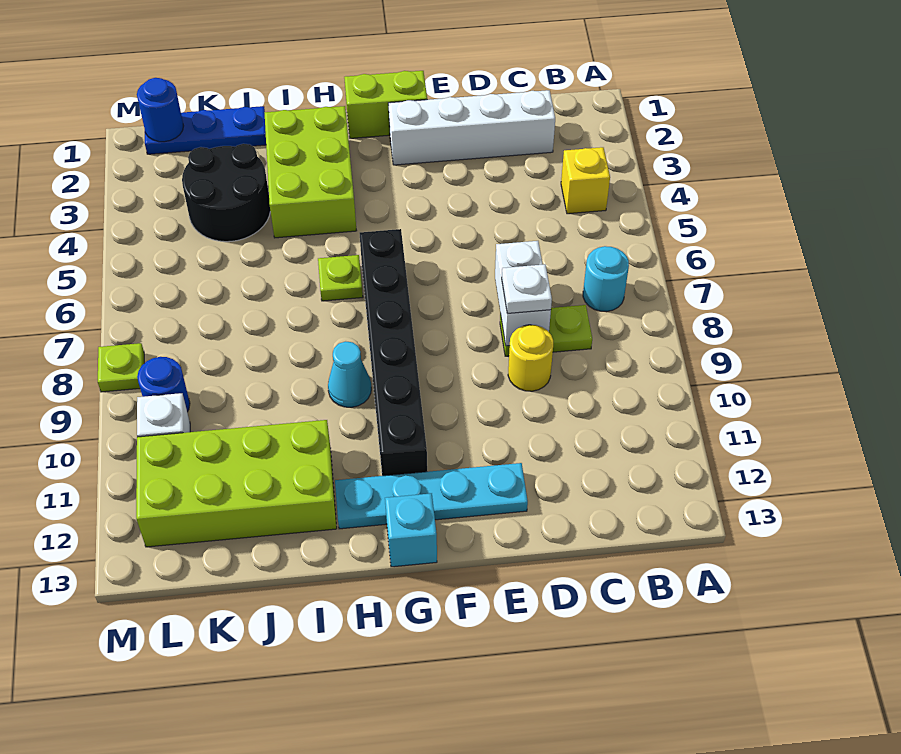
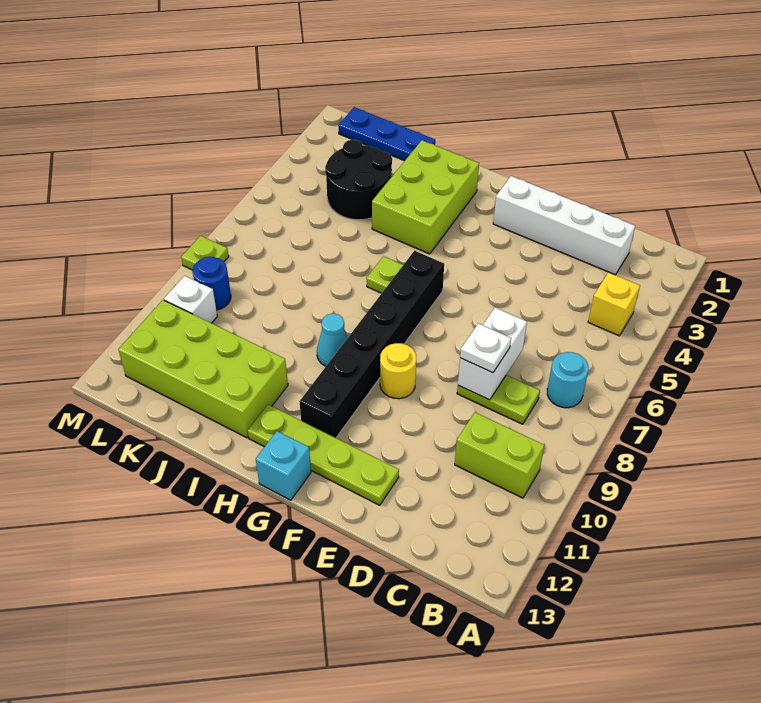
yellow round brick D9 level 1 -> yellow round brick F9 level 1
cyan plate E12:H12 level 1 -> lime plate E12:H12 level 1
lime brick F1:G1 level 1 -> lime brick B10:C10 level 1
blue round brick L1 level 2 -> none

